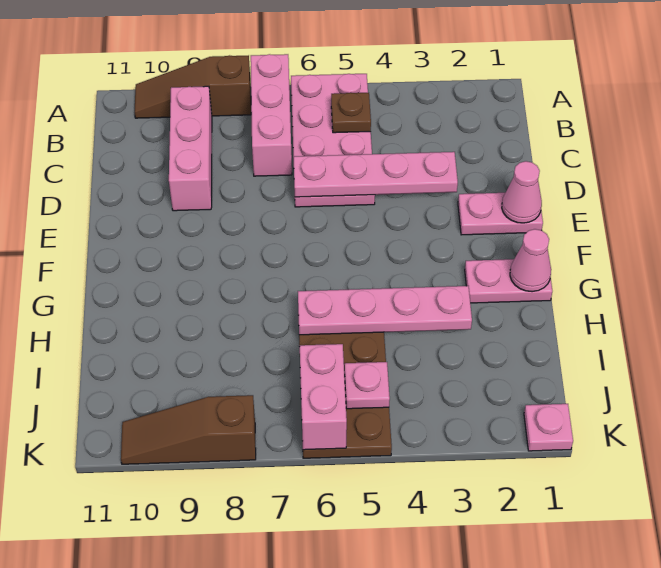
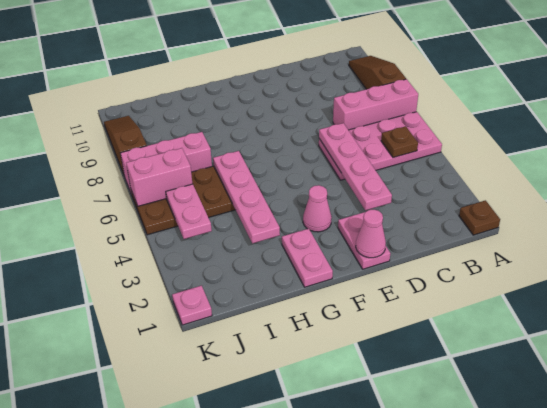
none -> brown plate A1 level 1
pink brick B9:D9 level 1 -> pink brick I7:K7 level 1
pink cone G1 level 2 -> pink cone F3 level 1
pink plate J5 level 2 -> pink plate J4:J5 level 2

